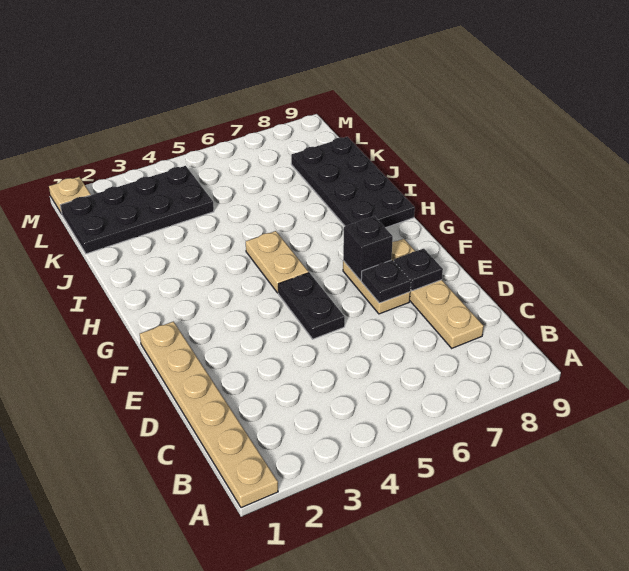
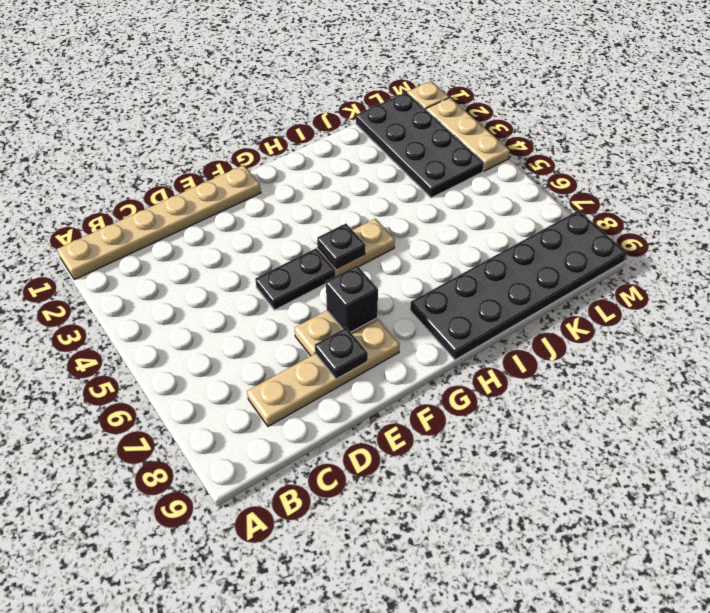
black plate E7 level 2 -> black plate G5 level 2
black plate H8:K9 level 1 -> black plate H8:M9 level 1
none -> tan plate M2:M4 level 1

